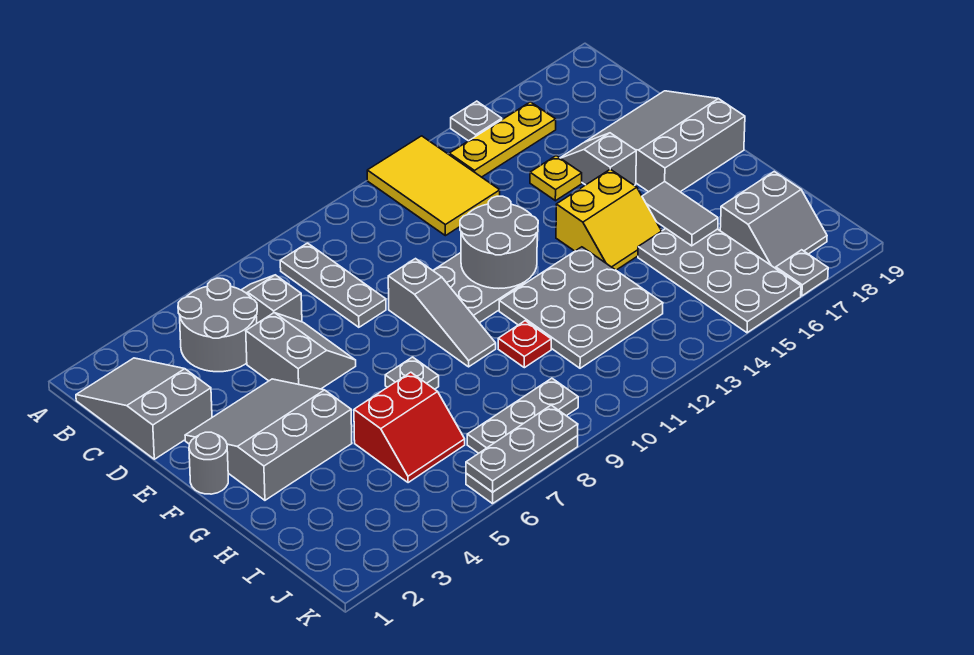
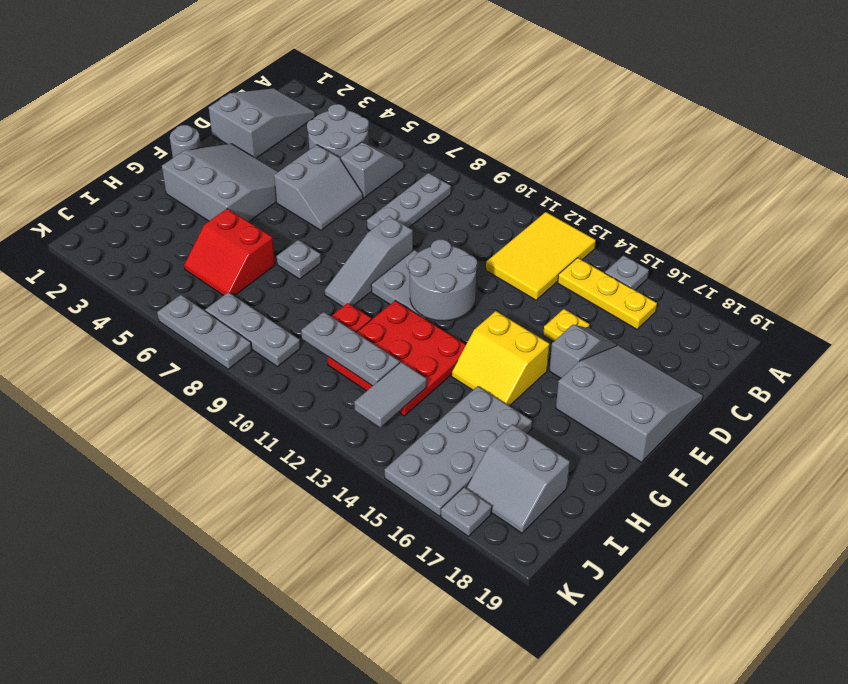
grey plate G11:I13 level 1 -> red plate G11:I13 level 1
grey tile G16:H16 level 2 -> grey tile I13:J13 level 2
grey plate K6:K8 level 2 -> grey plate I10:I12 level 2

